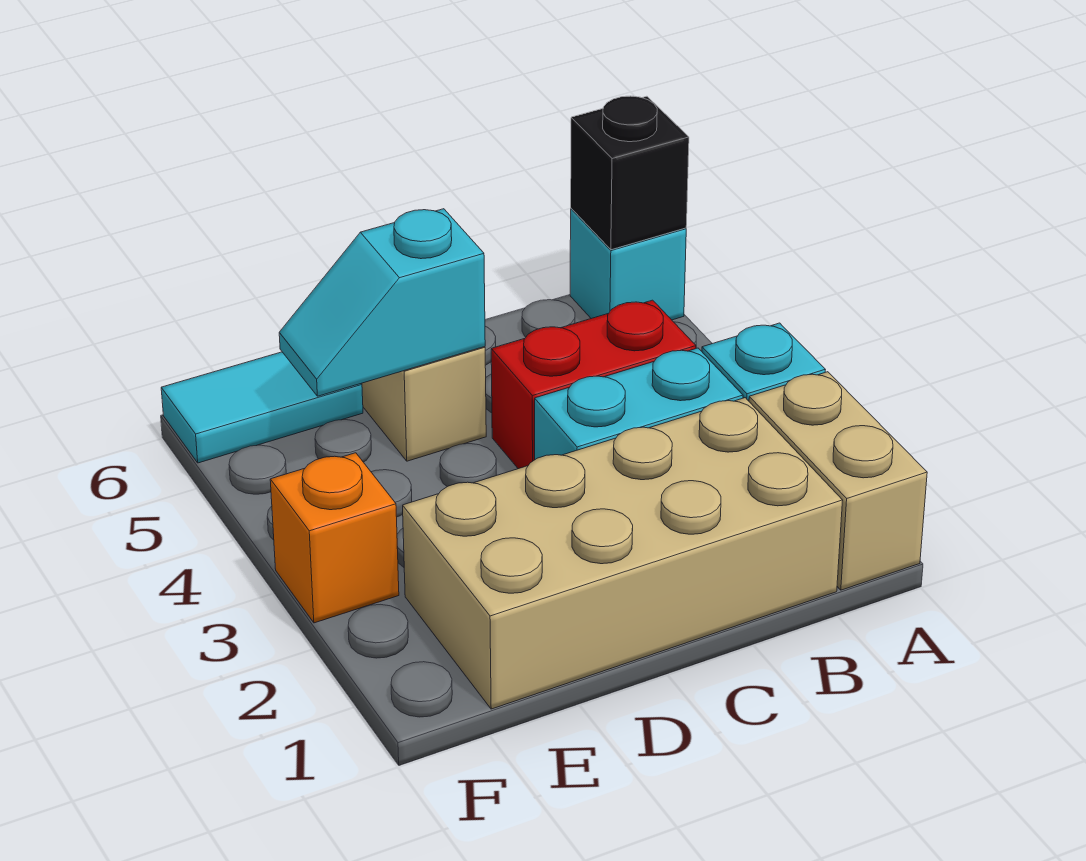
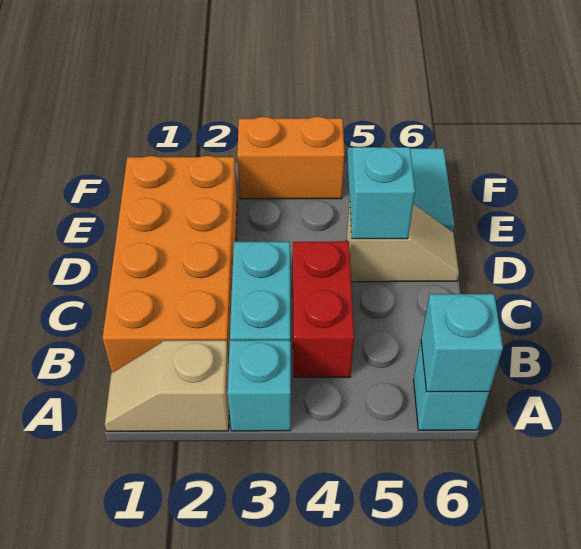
tan brick A1:A2 level 1 -> tan slope A1:A2 level 1 top 2
black brick A6 level 2 -> cyan brick A6 level 2
tan brick B1:E2 level 1 -> orange brick B1:E2 level 1
orange brick F3 level 1 -> orange brick F3:F4 level 1

